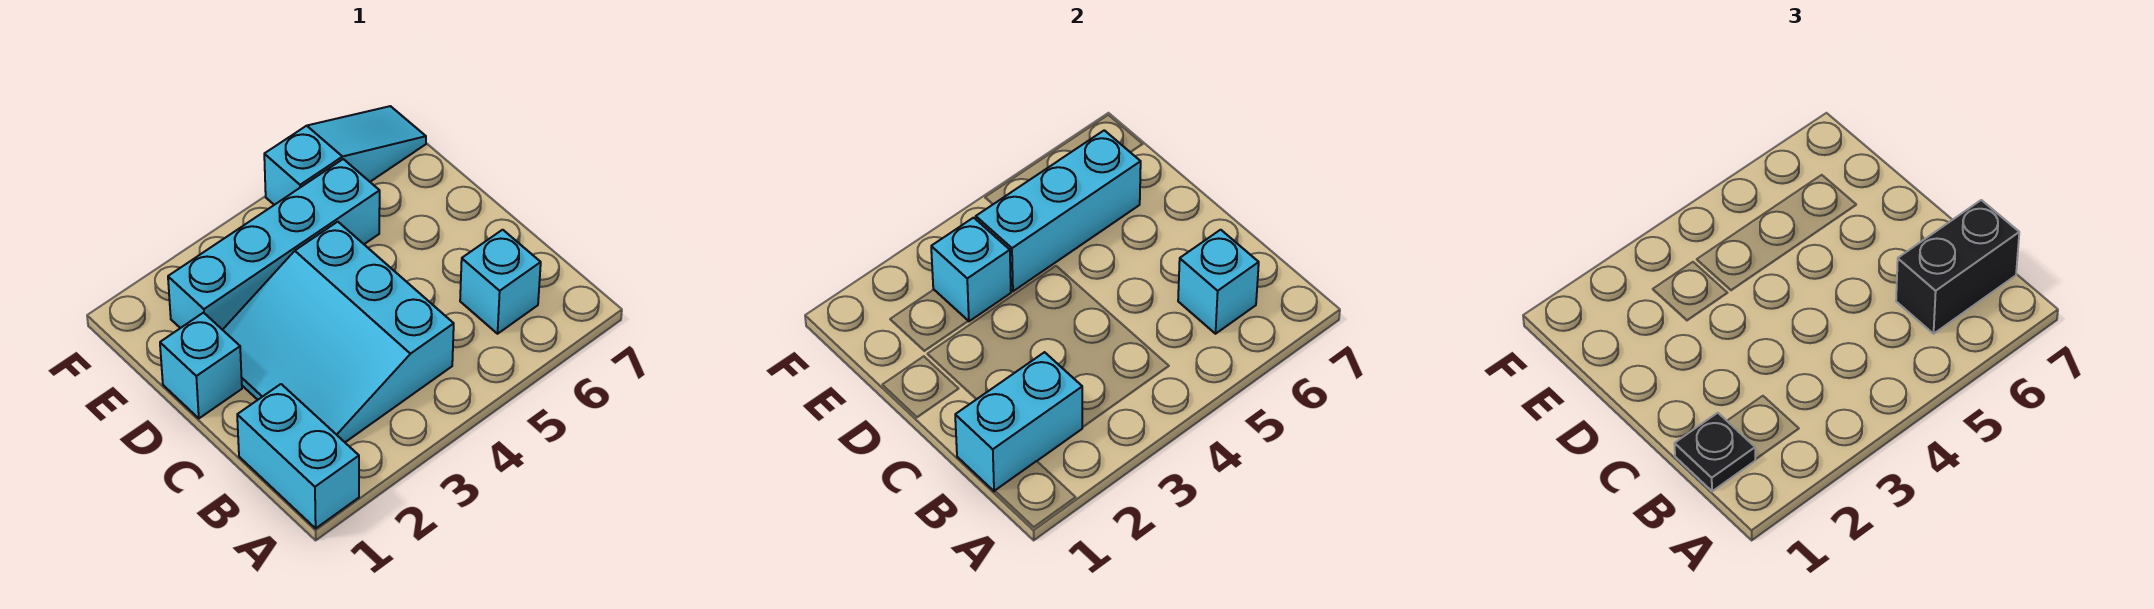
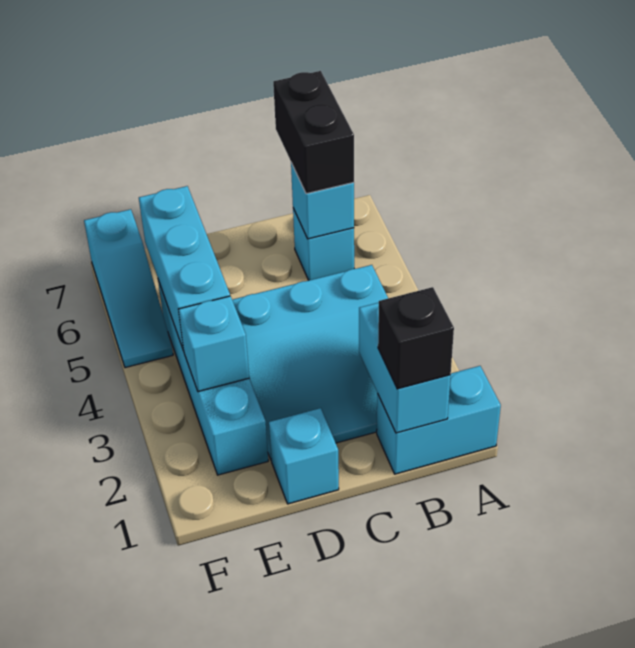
black plate B1 level 3 -> black brick B1 level 3
cyan slope F5:F7 level 1 top 5 -> cyan slope F5:F7 level 1 top 7

